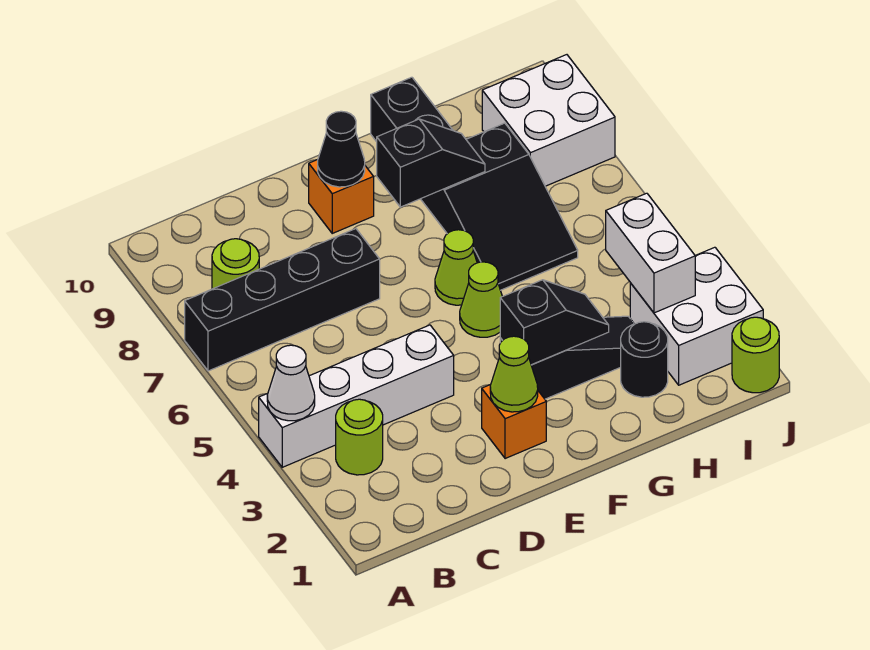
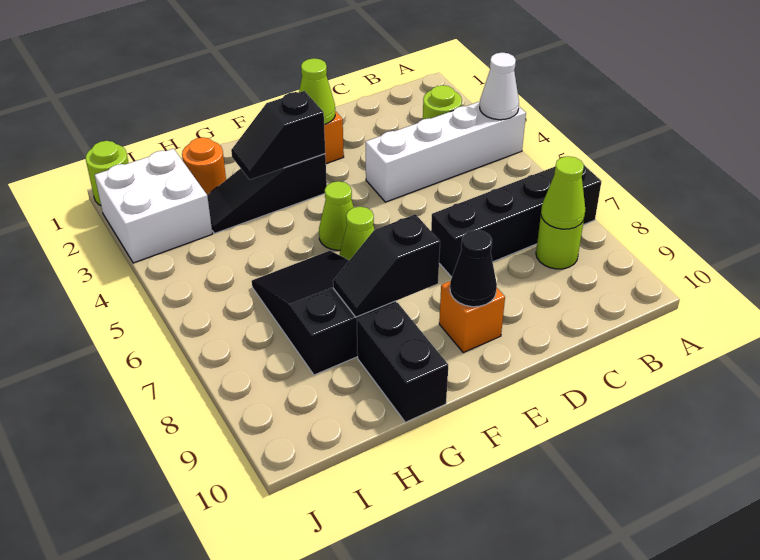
none -> lime cone B8 level 2
black round brick H2 level 1 -> orange round brick H2 level 1
white brick I3:I4 level 2 -> none
white brick I8:J9 level 1 -> none

